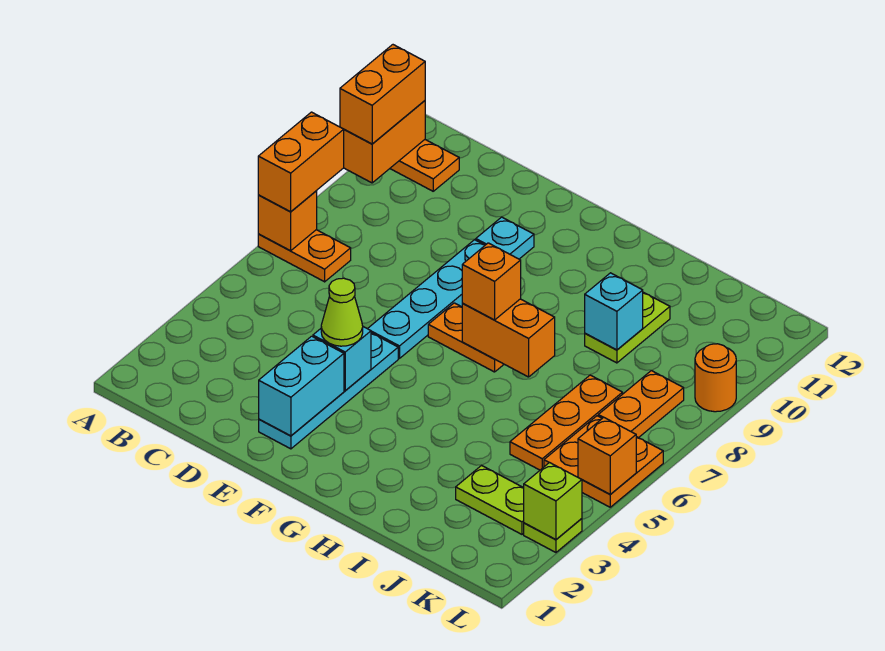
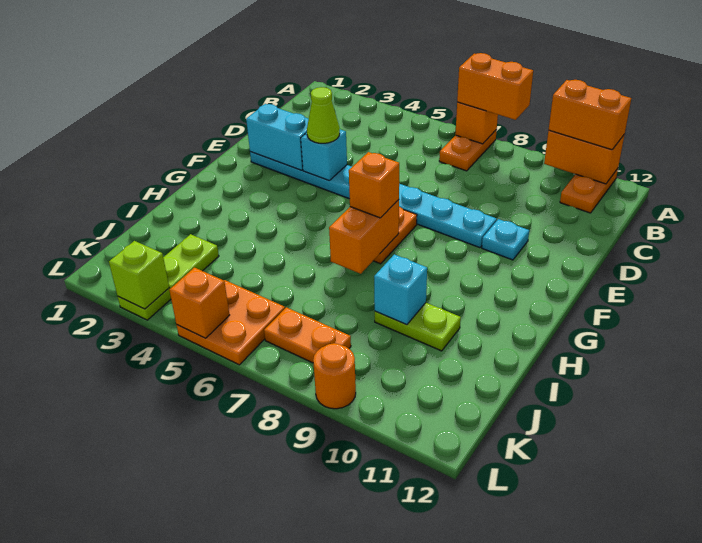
orange plate J5:J7 level 1 -> none

